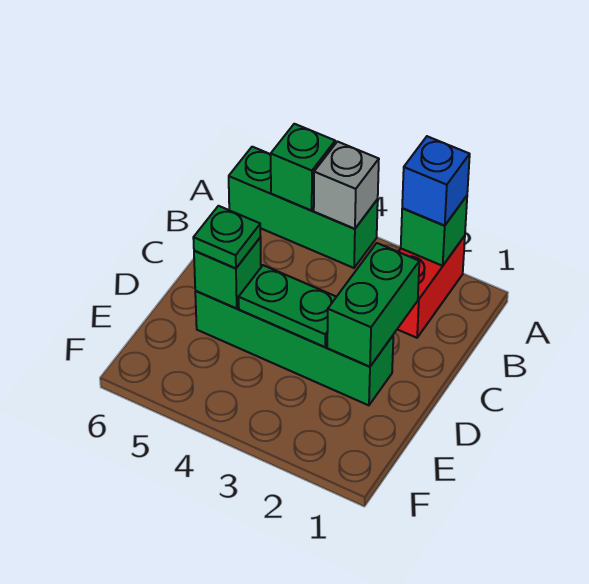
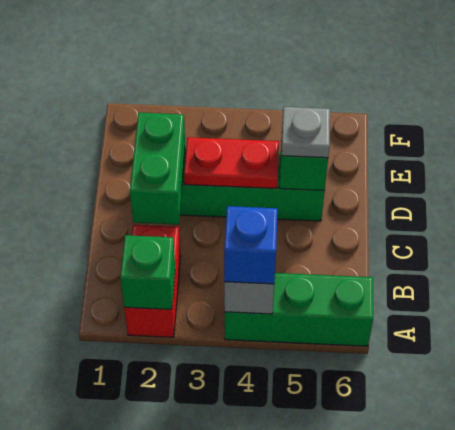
blue brick A2 level 3 -> blue brick A4 level 3
green brick A5 level 2 -> none
green plate D3:D4 level 2 -> red plate D3:D4 level 2
green plate D5 level 3 -> grey plate D5 level 3

